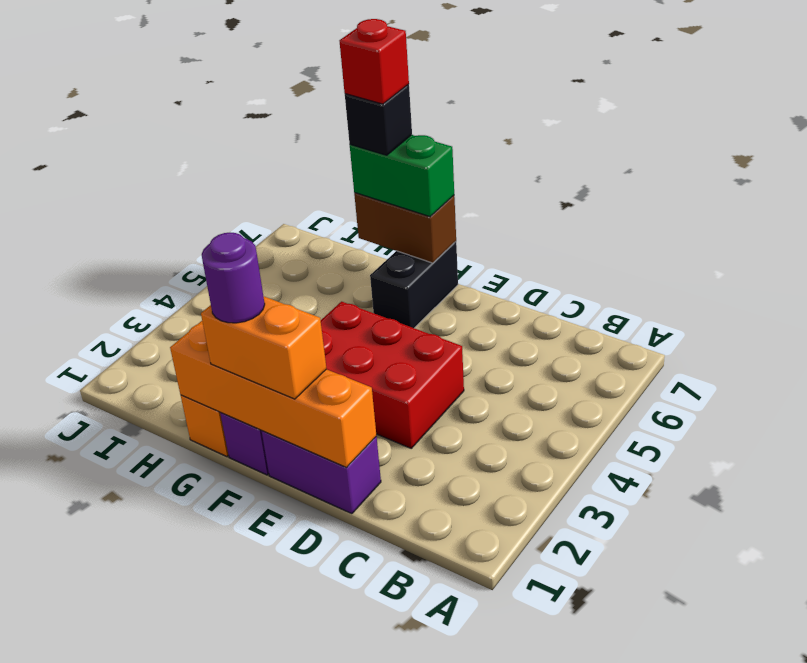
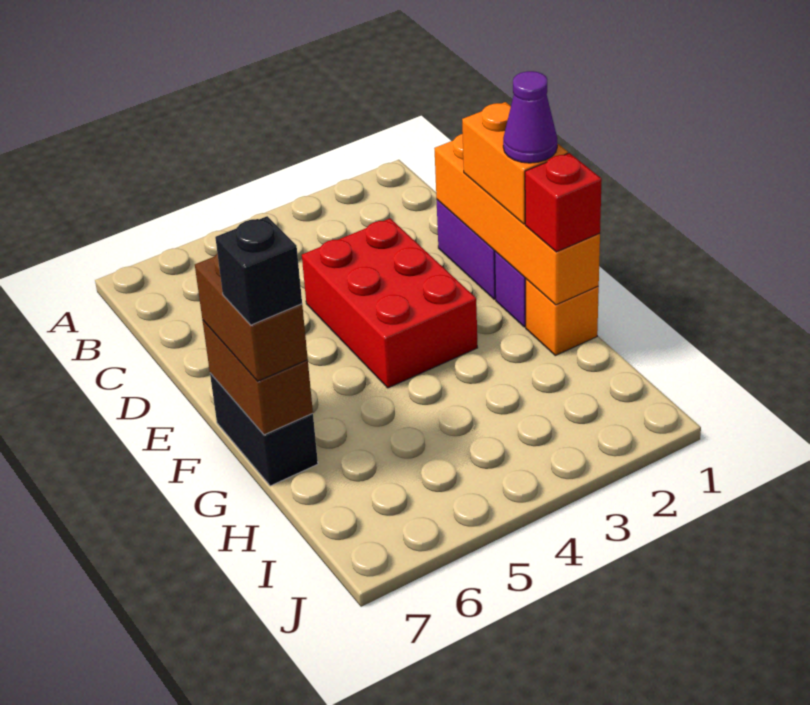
purple round brick F1 level 4 -> purple cone F1 level 4
black brick F6:F7 level 1 -> black brick F7:G7 level 1
green brick F7:G7 level 3 -> brown brick F7:G7 level 3
red brick G7 level 5 -> red brick G1 level 3

